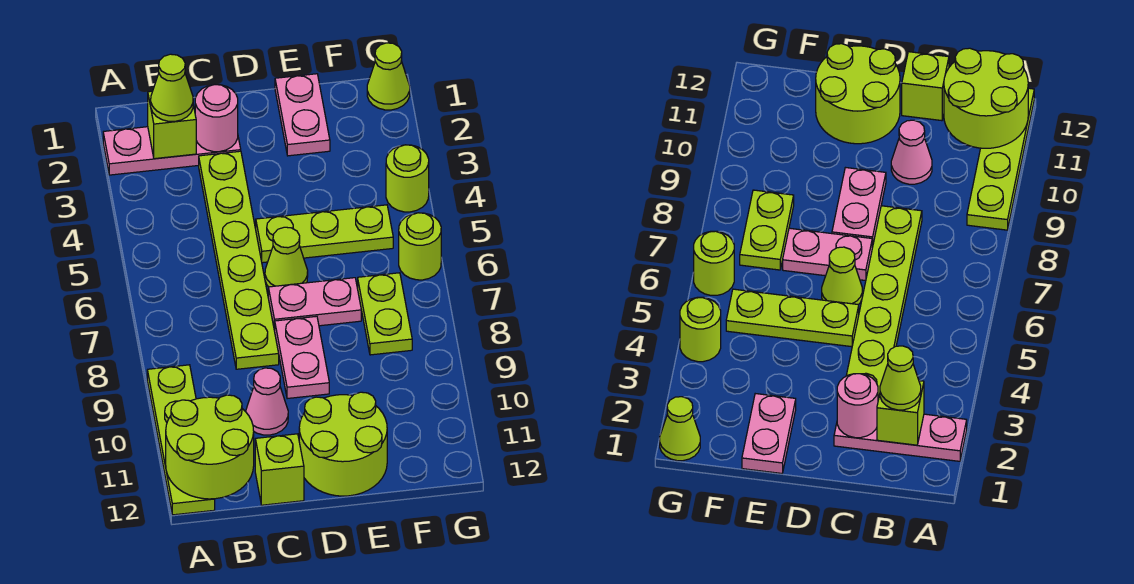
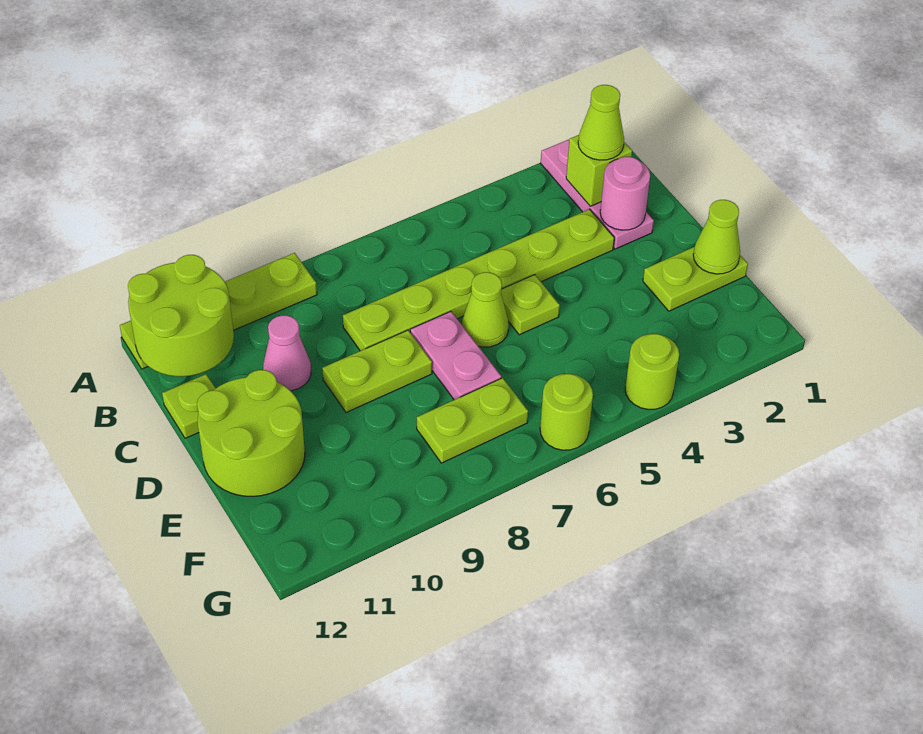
lime brick C12 level 1 -> lime plate C12 level 1
lime plate D5:F5 level 1 -> lime plate D5 level 1
pink plate D8:D9 level 1 -> lime plate D8:D9 level 1
pink plate E1:E2 level 1 -> lime plate E1:E2 level 1
lime cone G1 level 1 -> lime cone E1 level 2

